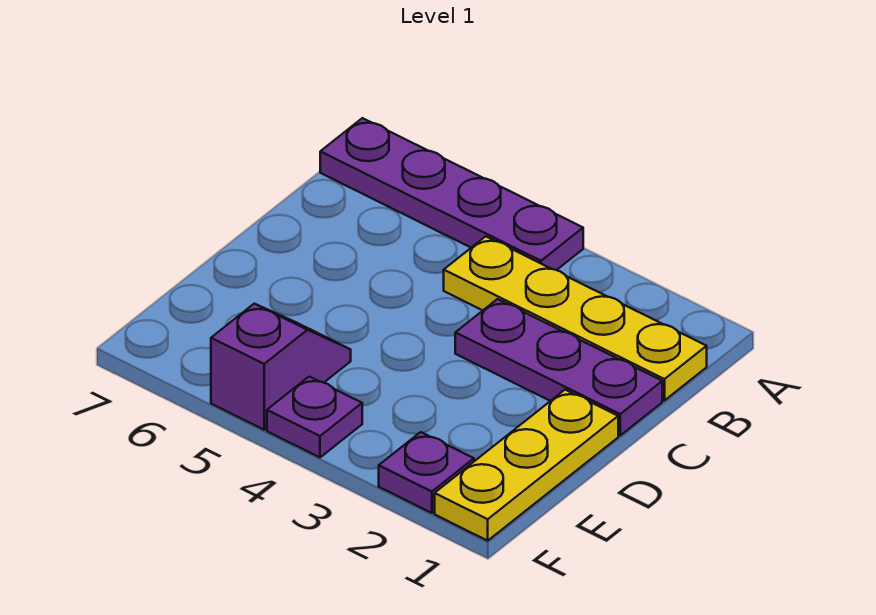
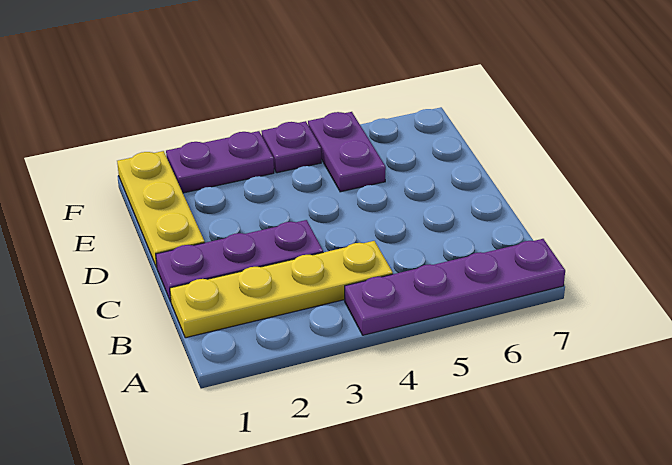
purple slope E5:F5 level 1 top F -> purple plate E5:F5 level 1
purple plate F2 level 1 -> purple plate F2:F3 level 1

